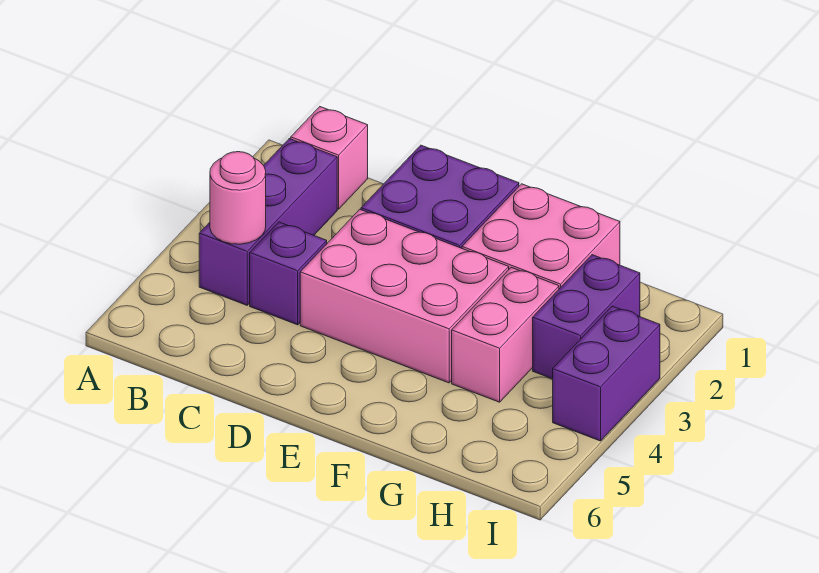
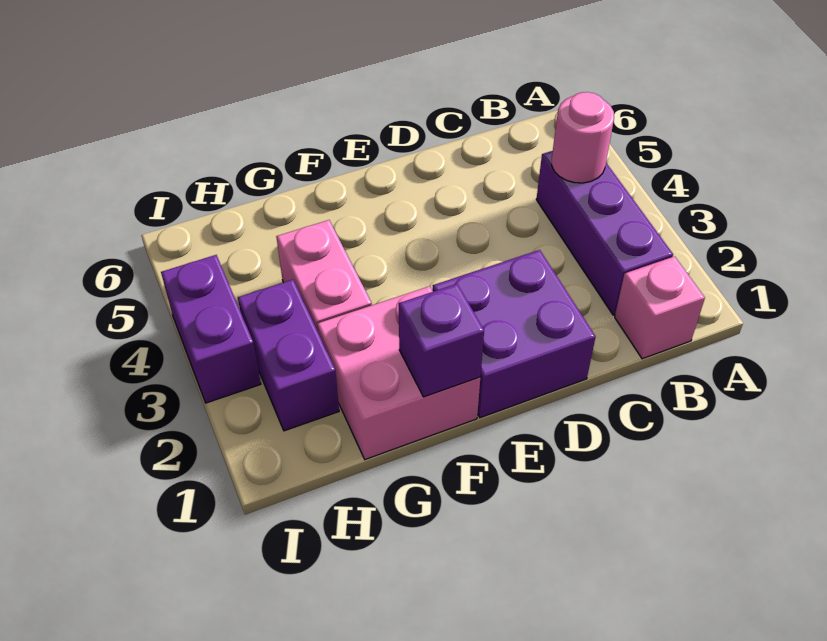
purple brick C4 level 1 -> purple brick F1 level 2
pink brick D3:F4 level 1 -> none

